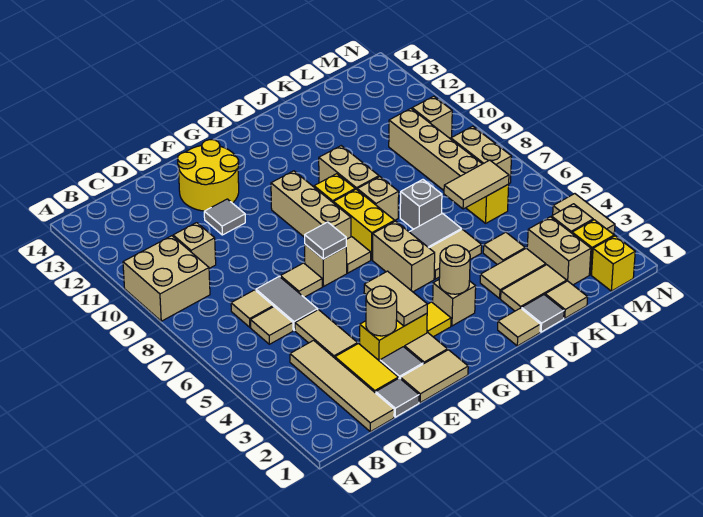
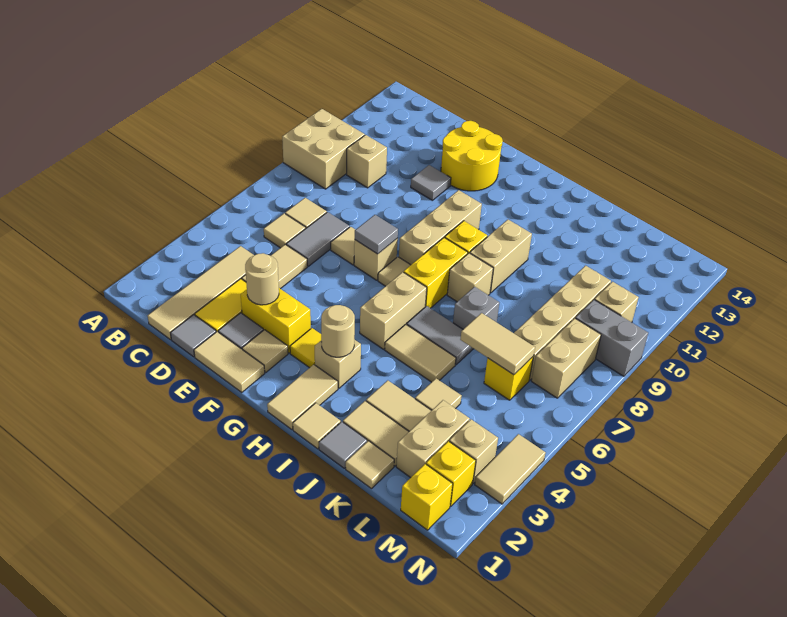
tan tile F3:F4 level 2 -> tan tile H1:H2 level 1
none -> grey brick M9:N9 level 1

